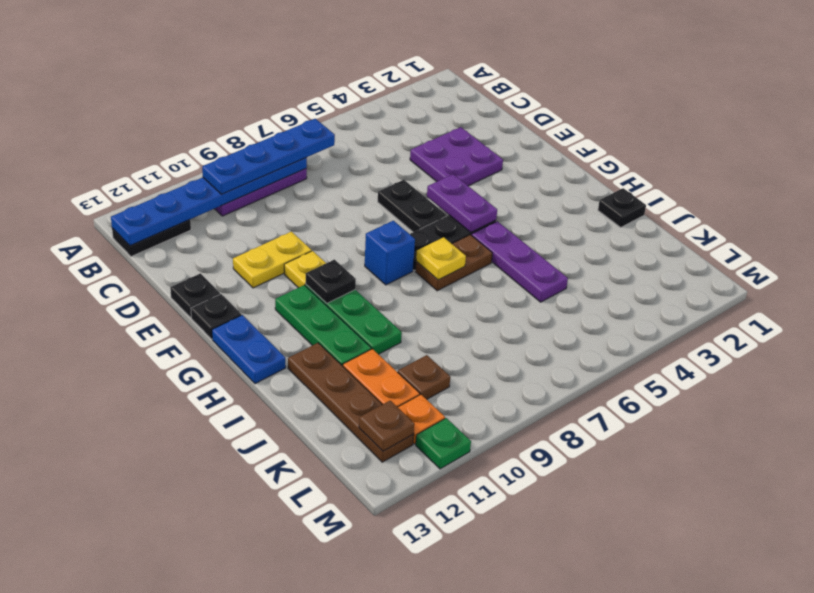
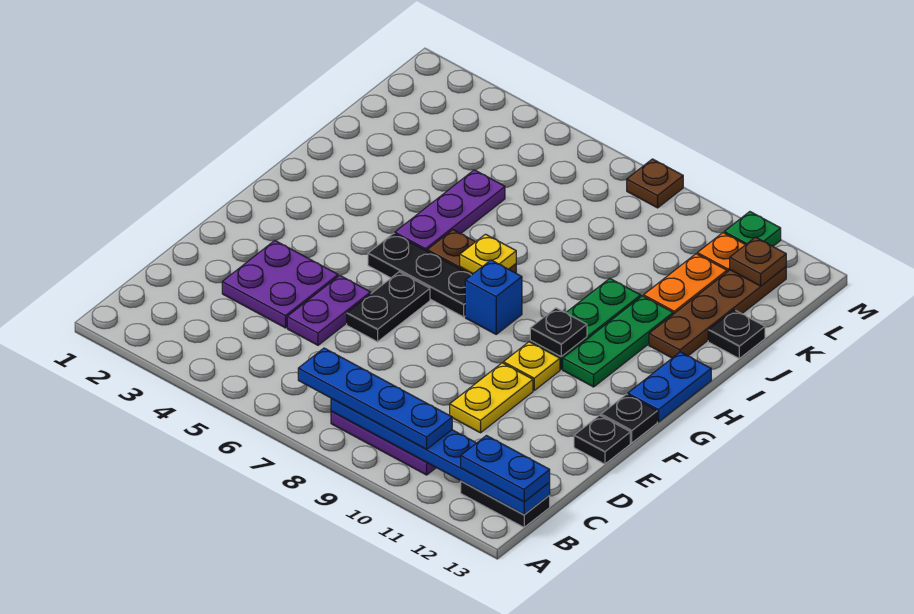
none -> blue plate B12:B13 level 3
yellow plate E10:E11 level 1 -> yellow plate D10:E10 level 1
purple plate F5:G5 level 2 -> purple plate D5:E5 level 1
black plate I1 level 1 -> black plate J13 level 1
brown plate K10 level 1 -> brown plate M8 level 1

